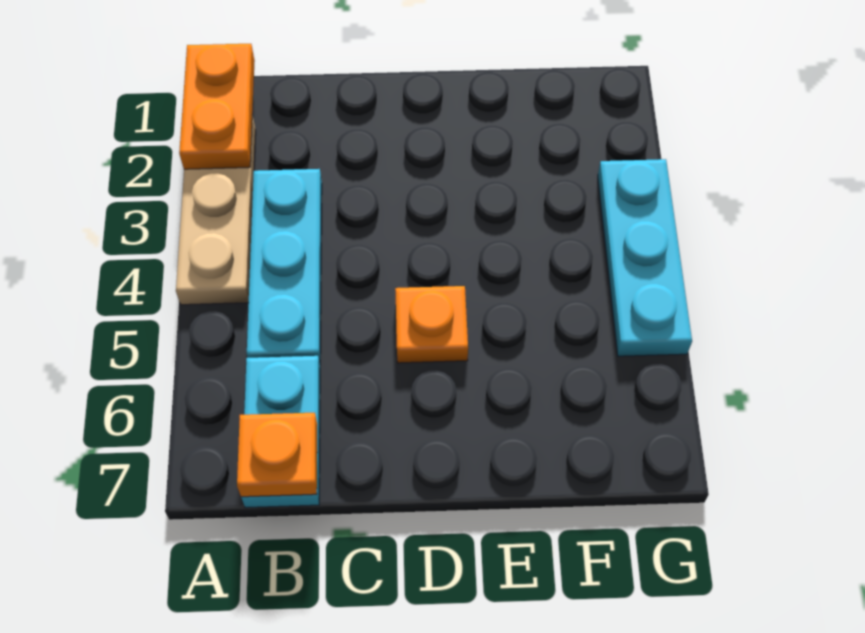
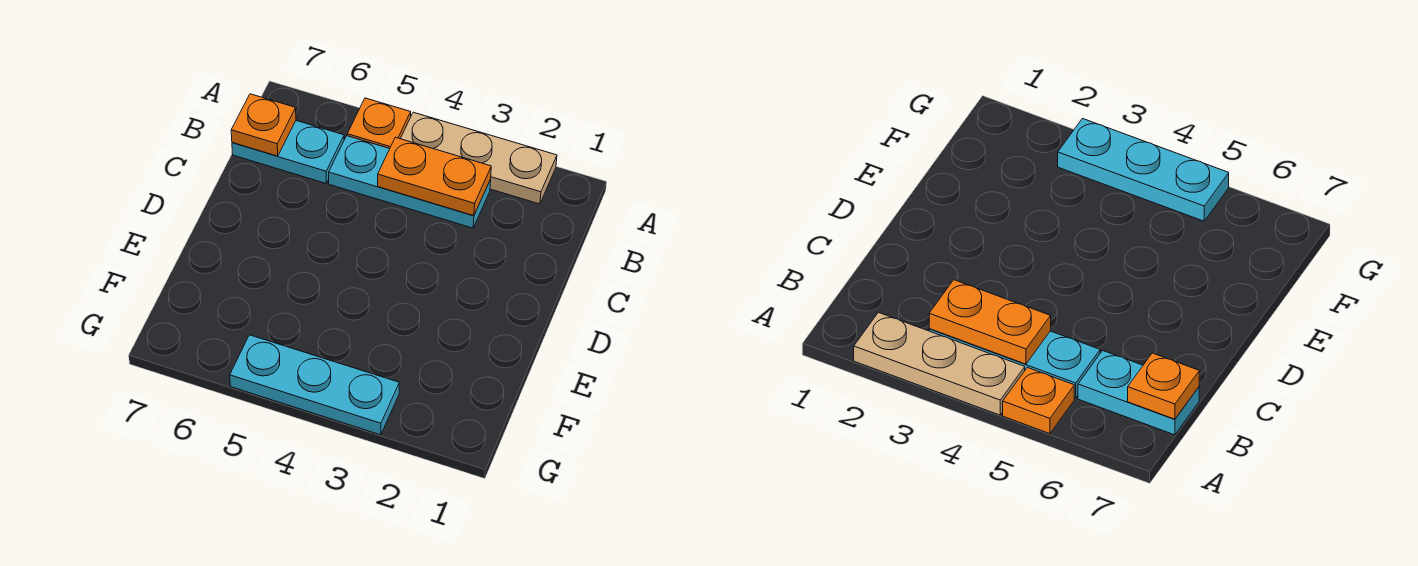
orange plate A1:A2 level 2 -> orange plate B3:B4 level 2
orange plate D5 level 1 -> orange plate A5 level 1

